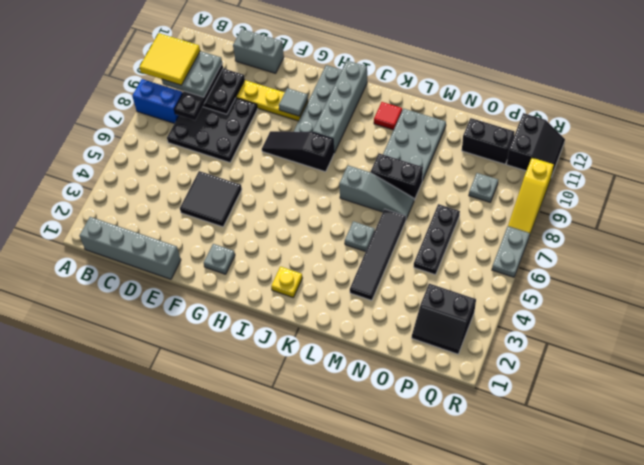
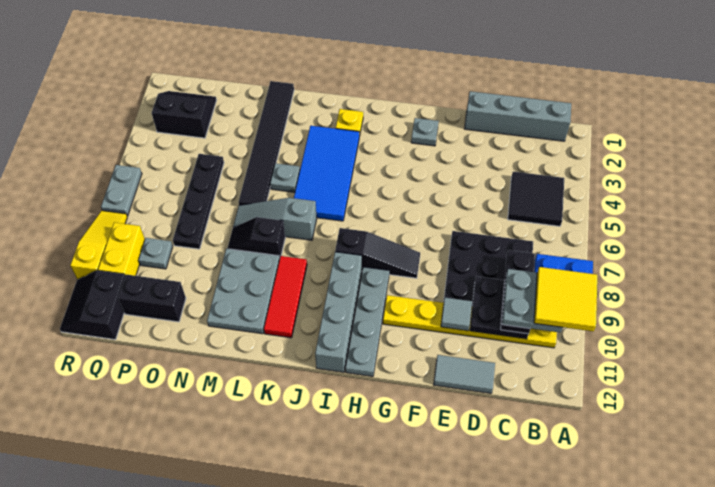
grey brick D12:E12 level 1 -> grey tile D12:E12 level 1
black tile E4:F5 level 1 -> black tile B4:C5 level 1
grey tile G10 level 2 -> grey tile E10 level 2
none -> blue tile J3:K6 level 1
red tile K11 level 1 -> red tile K9:K11 level 1
black brick L8:M8 level 1 -> black slope L8:M8 level 1 top L
black tile M3:M6 level 1 -> black tile M1:M6 level 1
black plate O5:O7 level 1 -> black plate O5:O8 level 1
none -> yellow brick Q9:Q10 level 1

